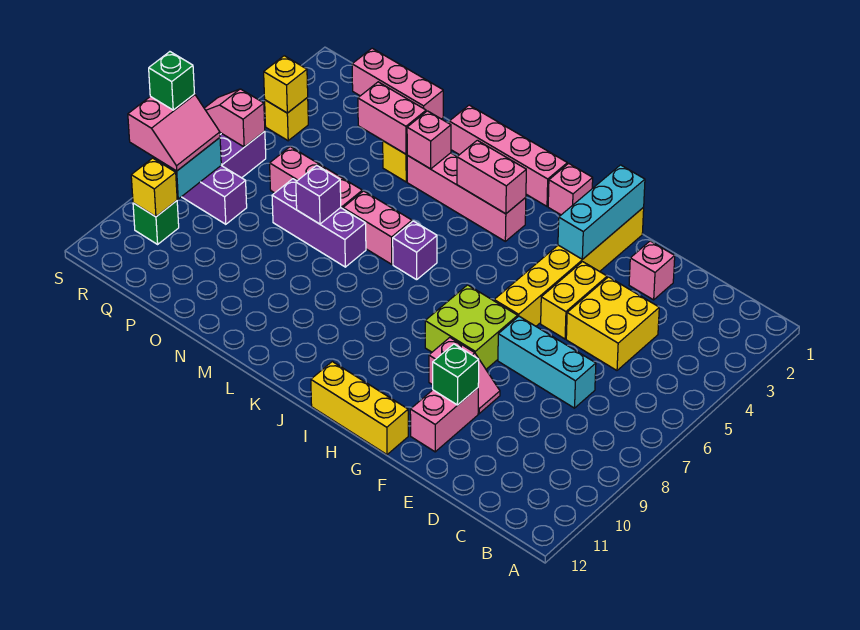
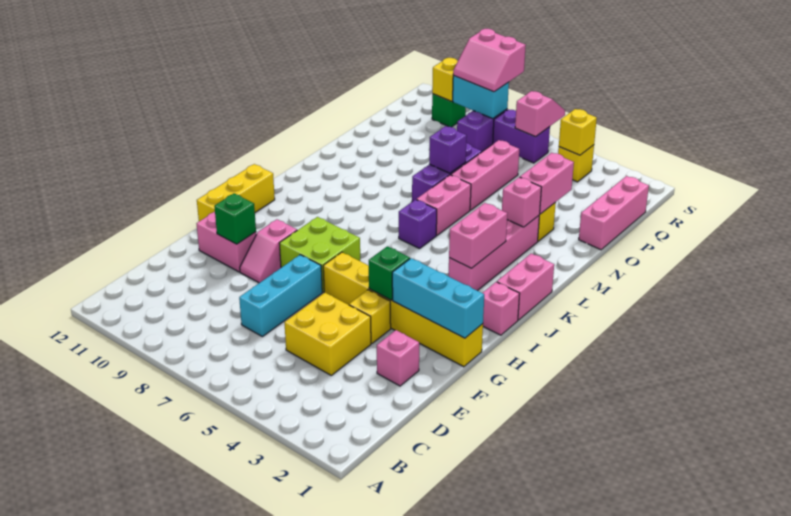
yellow brick F4:F5 level 1 -> yellow brick F4 level 1
pink brick J1:M1 level 1 -> pink brick J1:K1 level 1
green brick S8 level 4 -> green brick G4 level 2

